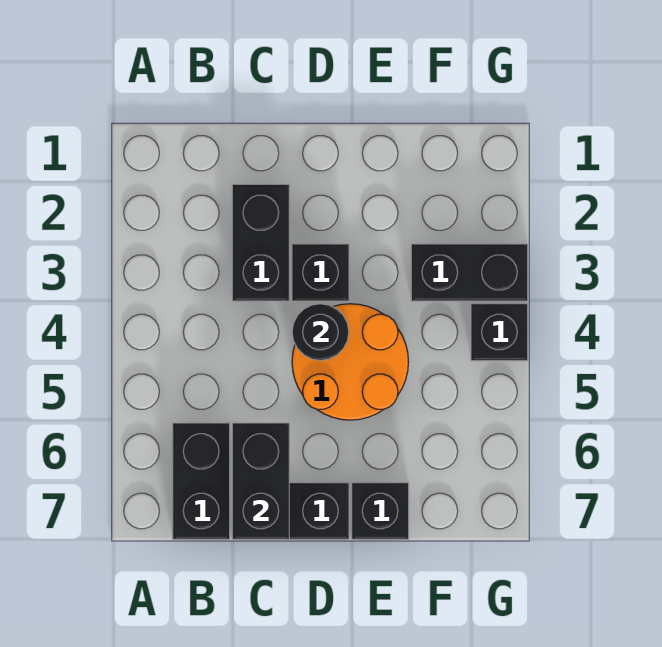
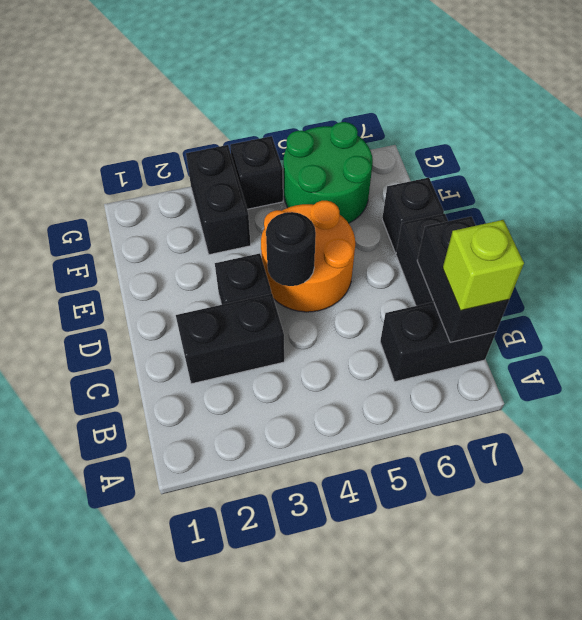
none -> lime brick B7 level 3
black brick C6:C7 level 2 -> black brick B7:C7 level 2
none -> green round brick F5:G6 level 1

